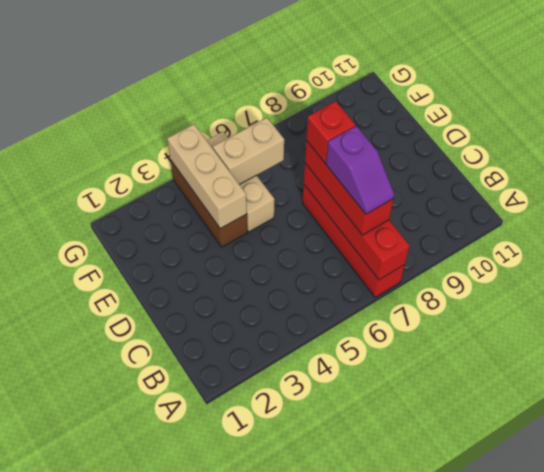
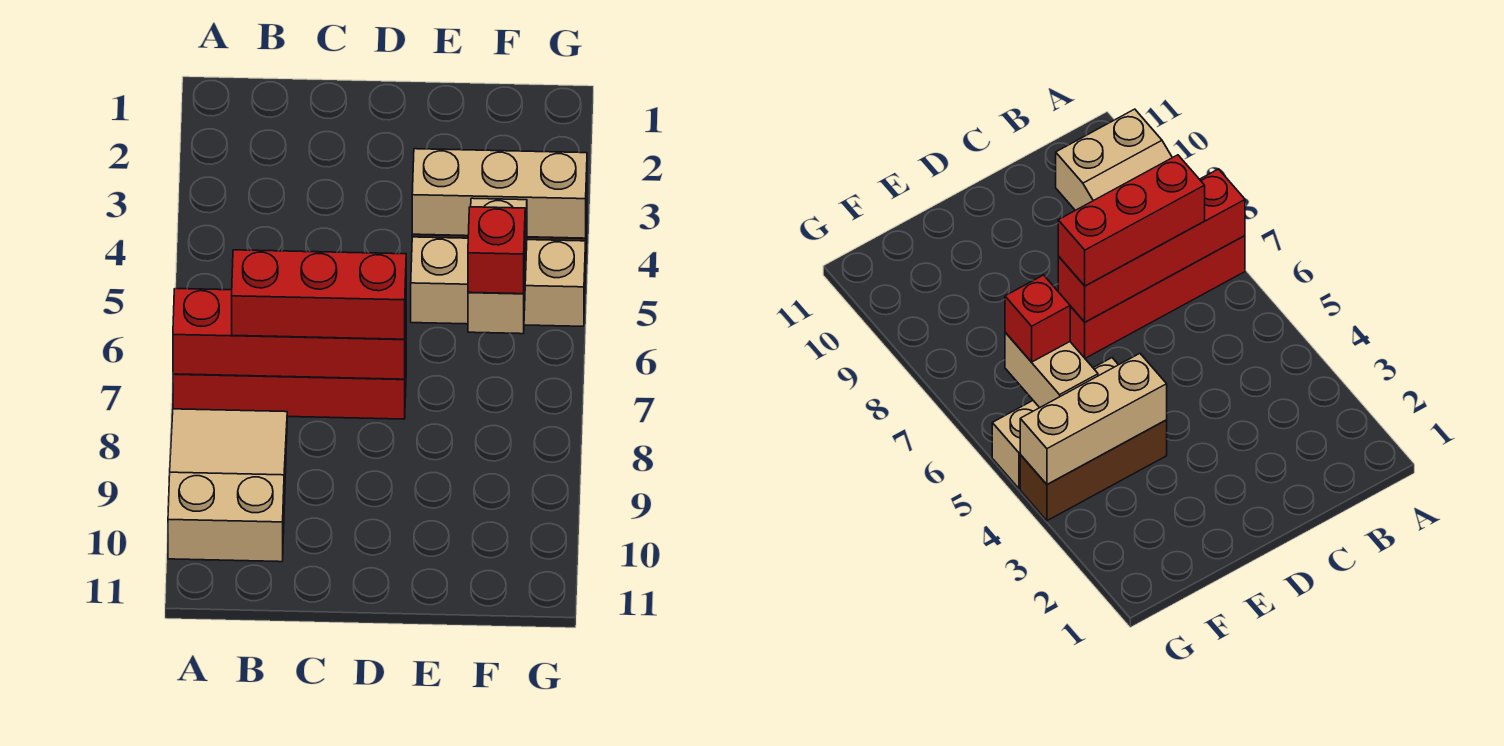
none -> tan slope A8:B10 level 1 top 10
purple slope B7:C7 level 4 top C -> none
red brick D7 level 4 -> red brick F6 level 3

